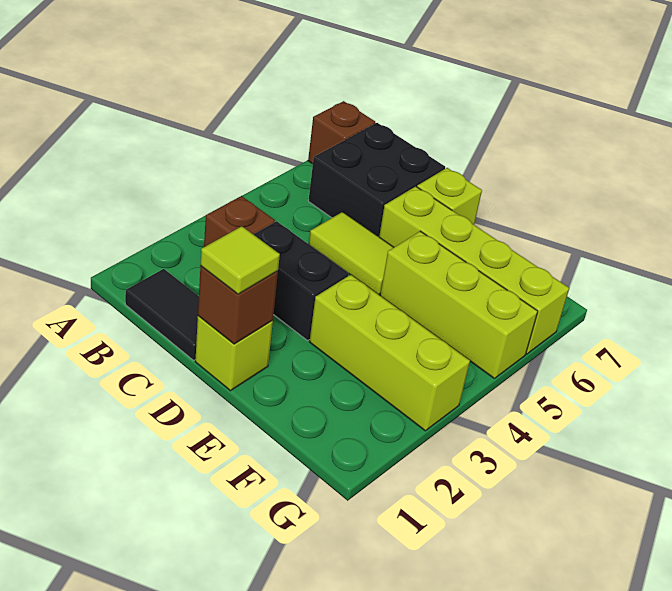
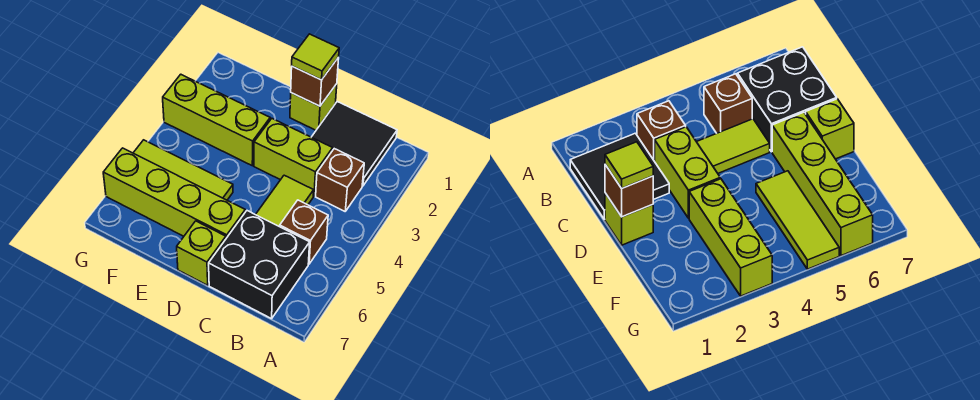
brown brick A7 level 1 -> brown brick B5 level 1
black tile B1:C1 level 1 -> black tile B1:C2 level 1
black brick C3:D3 level 1 -> lime brick C3:D3 level 1
lime tile C5:D5 level 1 -> lime tile C4:C5 level 1
lime brick E5:G5 level 1 -> lime tile E5:G5 level 1

